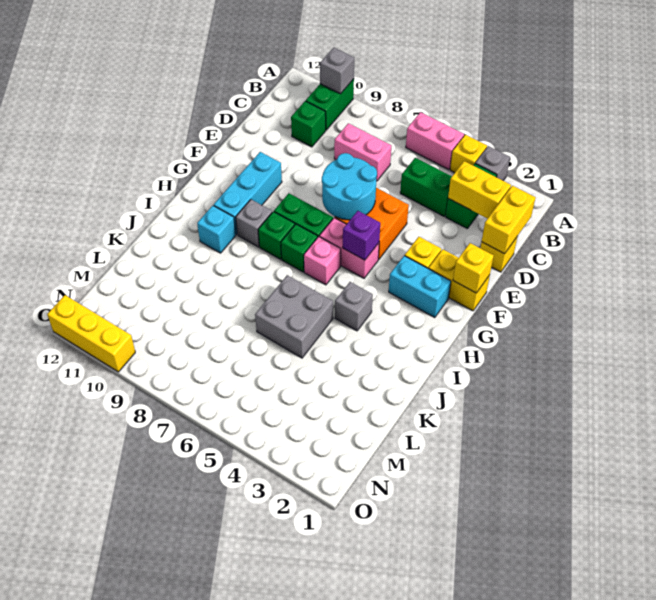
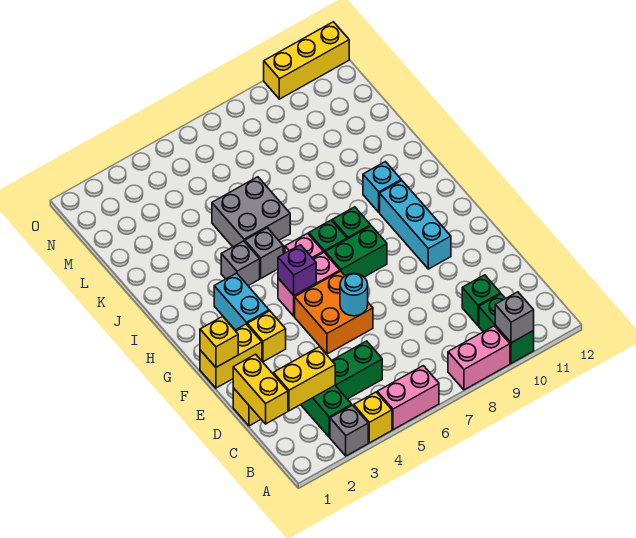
pink brick C7:C8 level 1 -> pink brick A8:A9 level 1
cyan round brick E6:F7 level 2 -> cyan round brick E6 level 2
cyan brick G2:G3 level 1 -> cyan brick G3:H3 level 1
grey brick H9 level 1 -> grey brick I5 level 1

